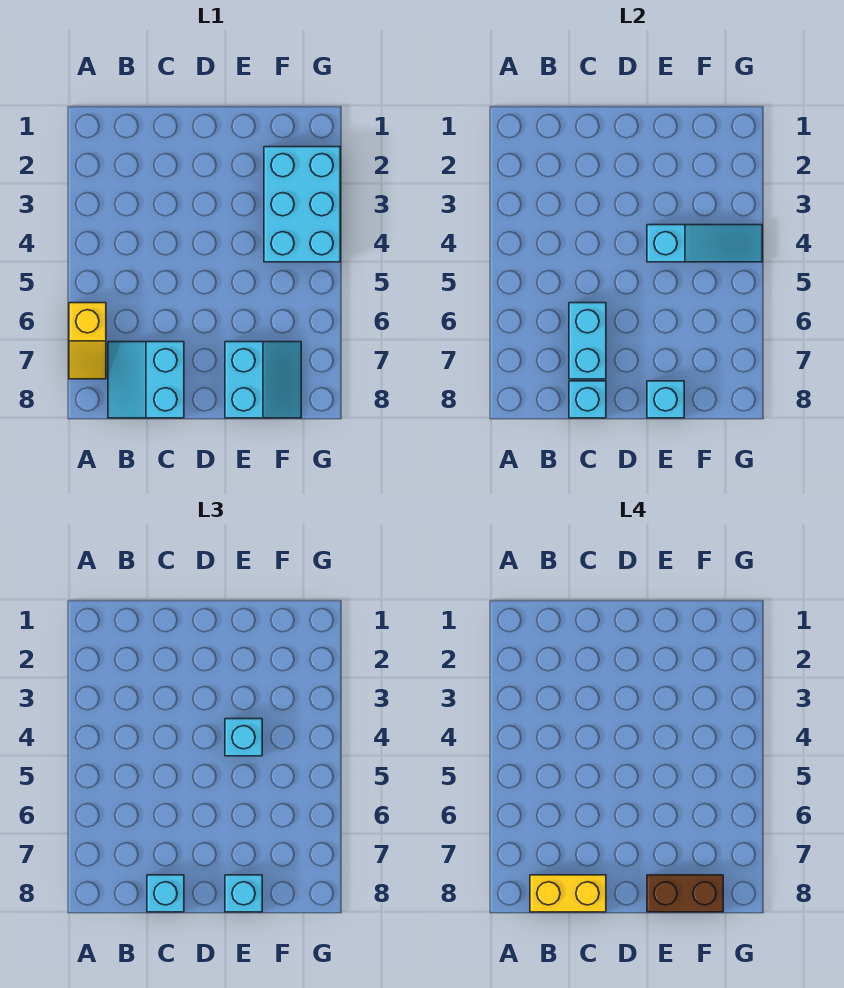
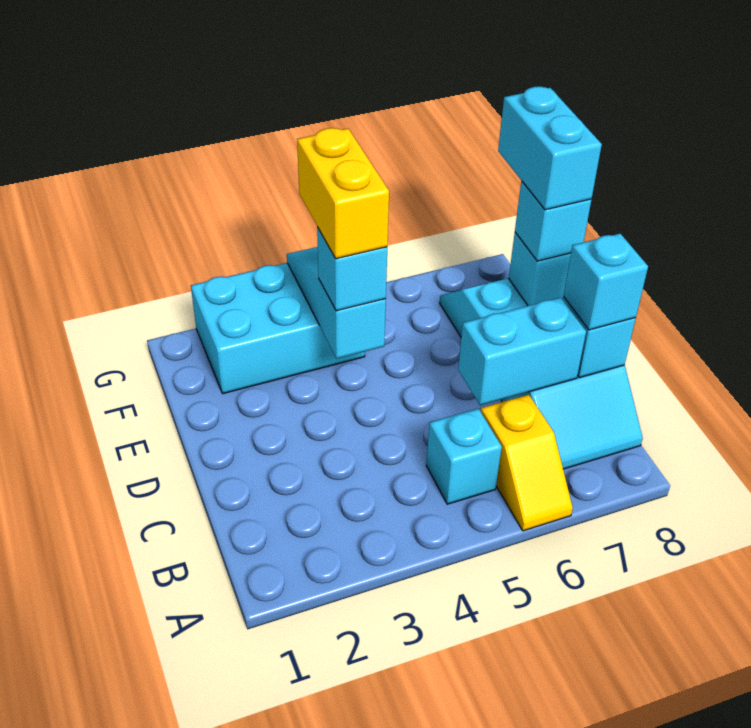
yellow slope A6:A7 level 1 top 6 -> yellow slope A6:B6 level 1 top B
none -> cyan brick B5 level 1
yellow brick B8:C8 level 4 -> yellow brick E4:F4 level 4
brown brick E8:F8 level 4 -> cyan brick E8:F8 level 4

